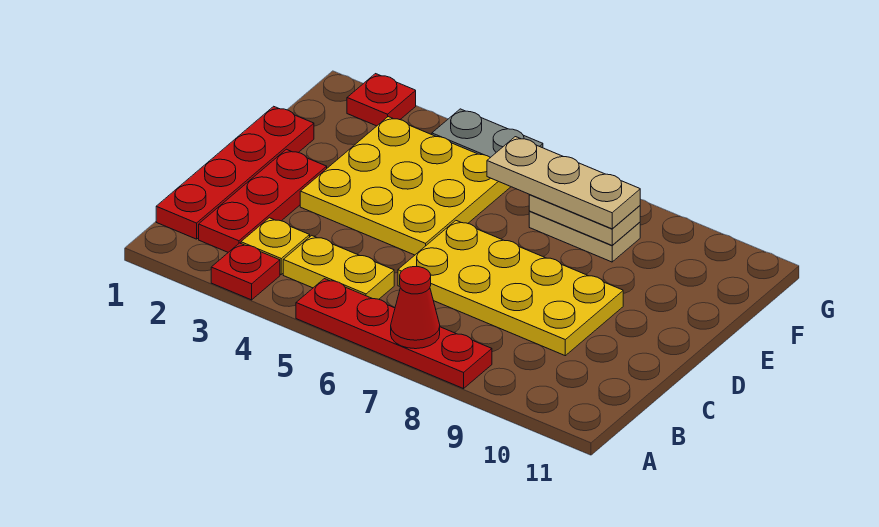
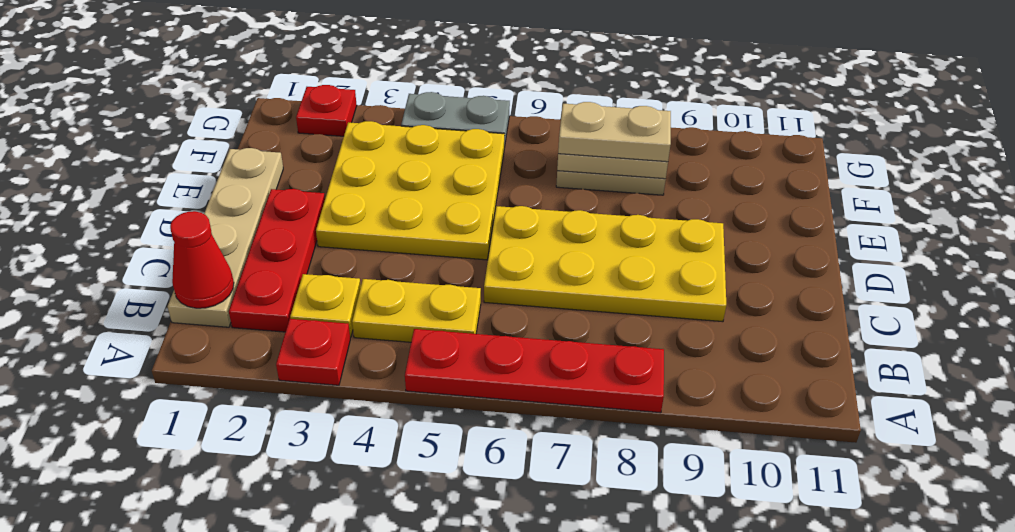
red cone A7 level 2 -> red cone B1 level 2
red plate B1:E1 level 1 -> tan plate B1:E1 level 1
tan plate F6:F8 level 3 -> tan plate F7:F8 level 3

